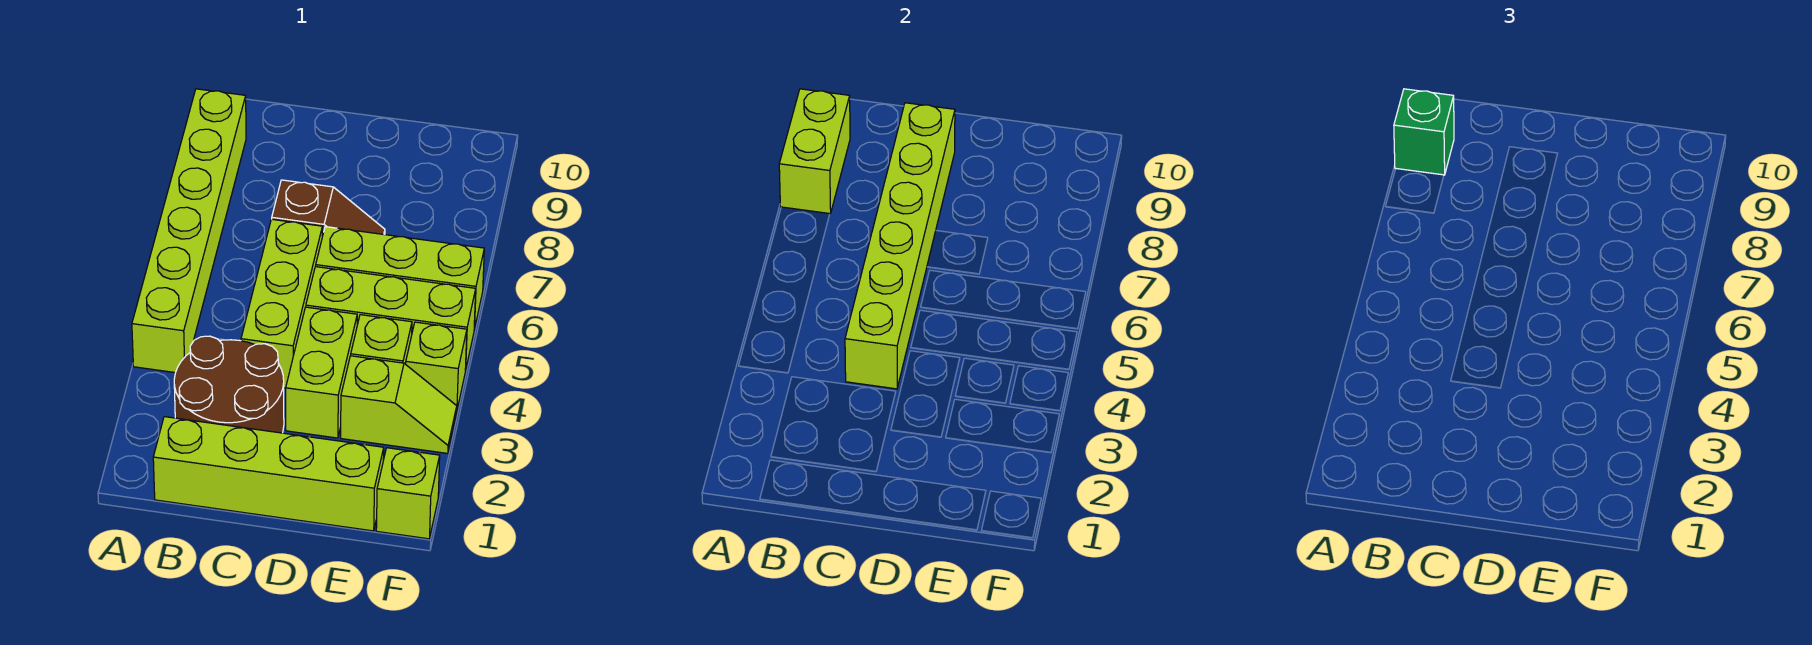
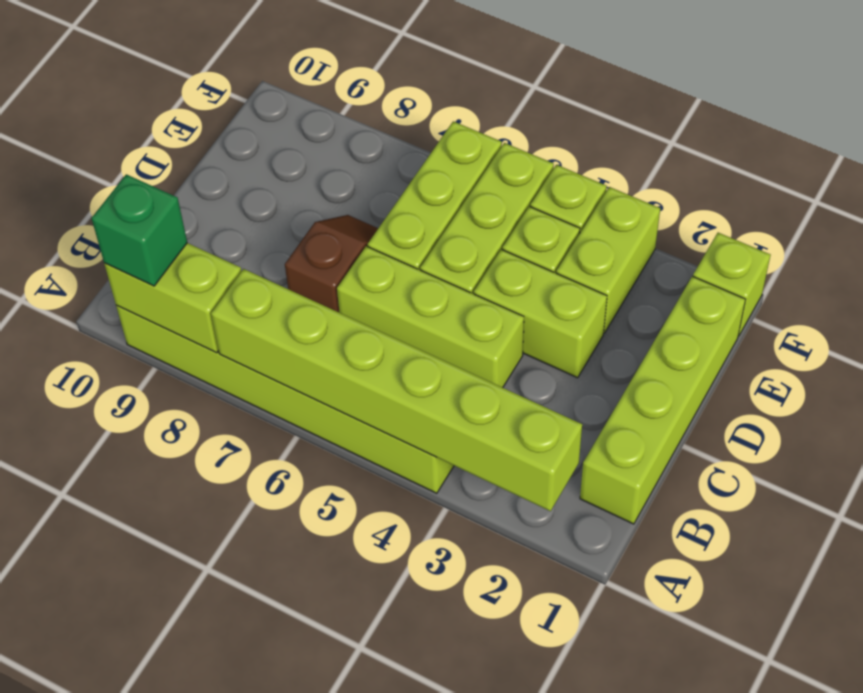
brown round brick B2:C3 level 1 -> none
lime brick C4:C9 level 2 -> lime brick A2:A7 level 2
lime slope E3:F3 level 1 top E -> lime brick E3:F3 level 1

